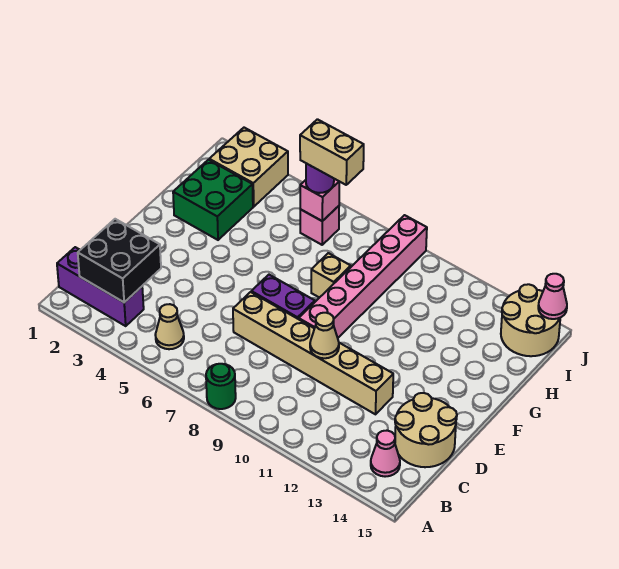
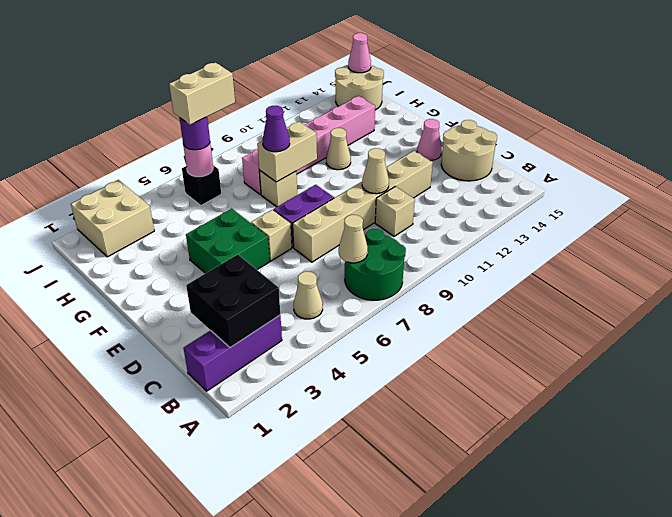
green round brick A8 level 1 -> green round brick A7:B8 level 1
none -> tan cone B7 level 2
pink cone B14 level 1 -> pink cone E14 level 1
none -> tan brick C10 level 1
none -> tan brick E6 level 1
pink brick E9:J9 level 1 -> pink brick H8:H13 level 1
green brick G2:H3 level 1 -> green brick E4:F5 level 1
none -> tan brick G8:G9 level 2
none -> purple cone G8 level 3
none -> tan cone G11 level 1
pink brick I6 level 1 -> black brick I6 level 1
pink brick I6 level 2 -> pink round brick I6 level 2

